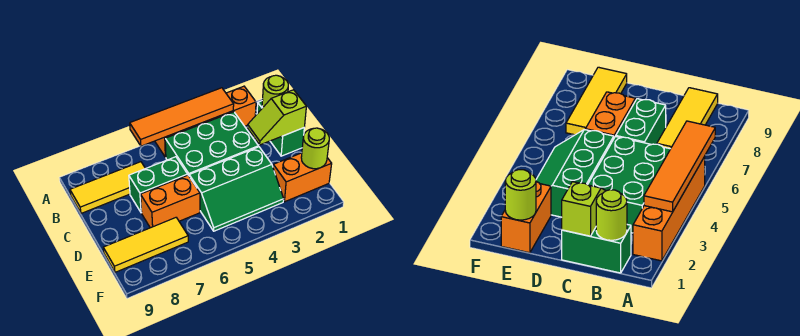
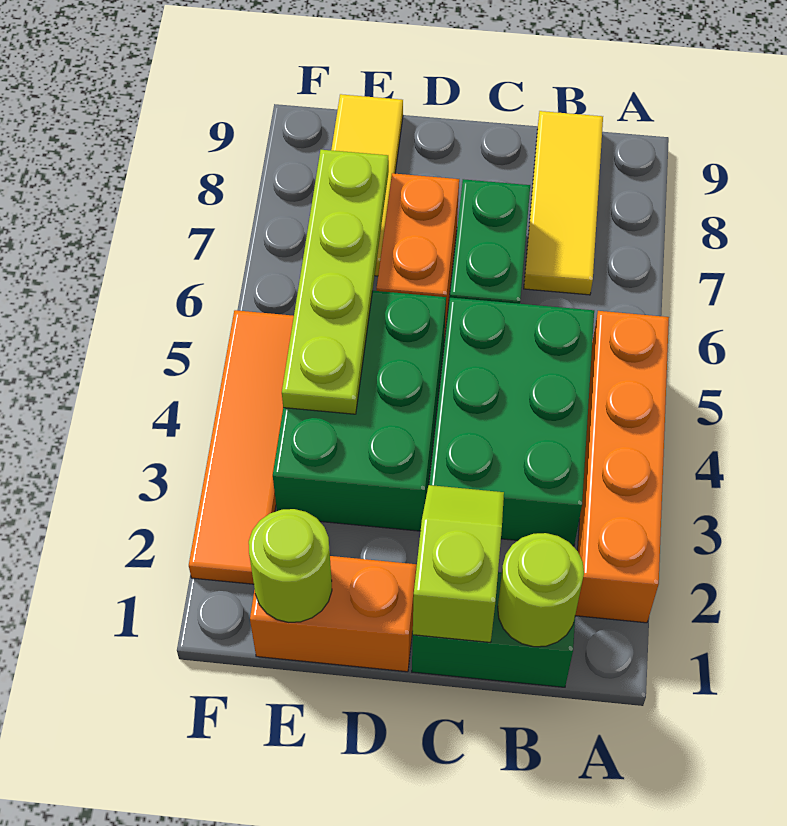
orange tile A3:A6 level 2 -> orange tile F2:F5 level 1
green slope D3:E5 level 1 top D -> green brick D3:E5 level 1
orange brick E1:E2 level 1 -> orange brick D1:E1 level 1
none -> lime plate E4:E7 level 2

